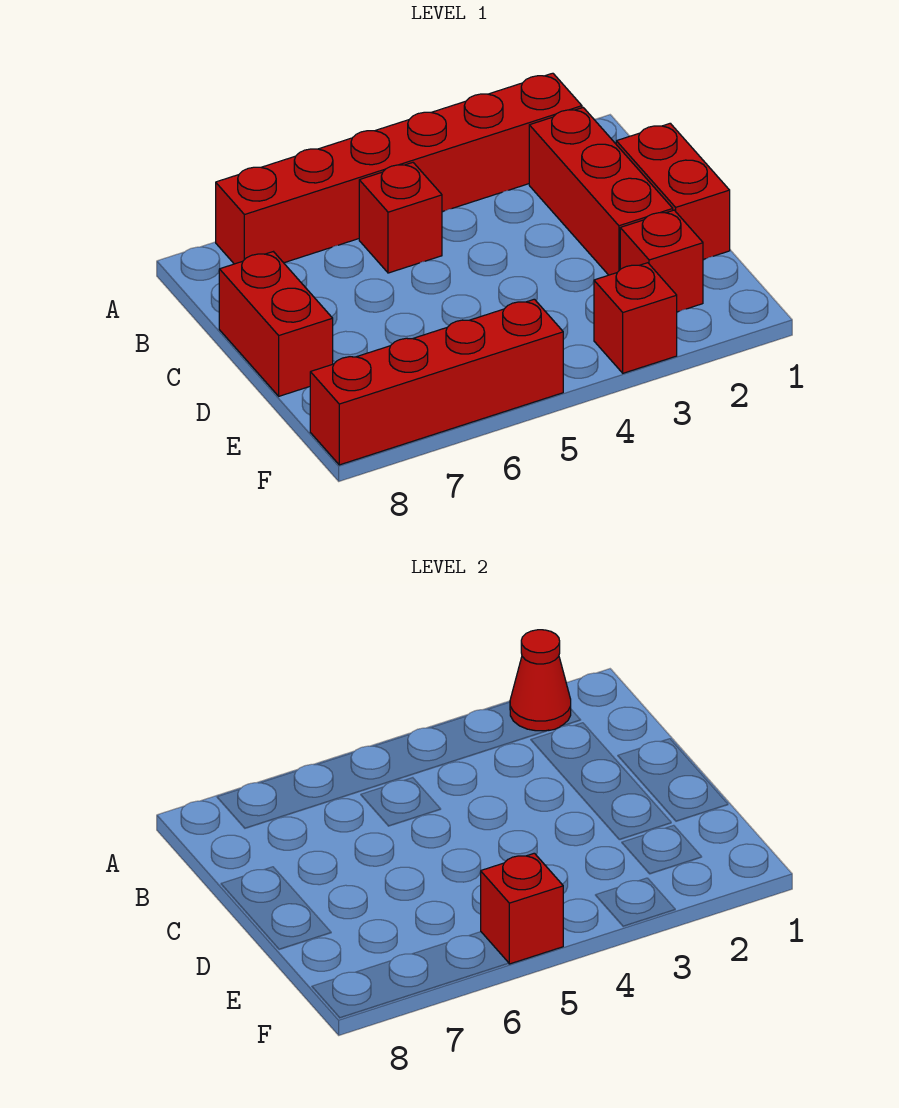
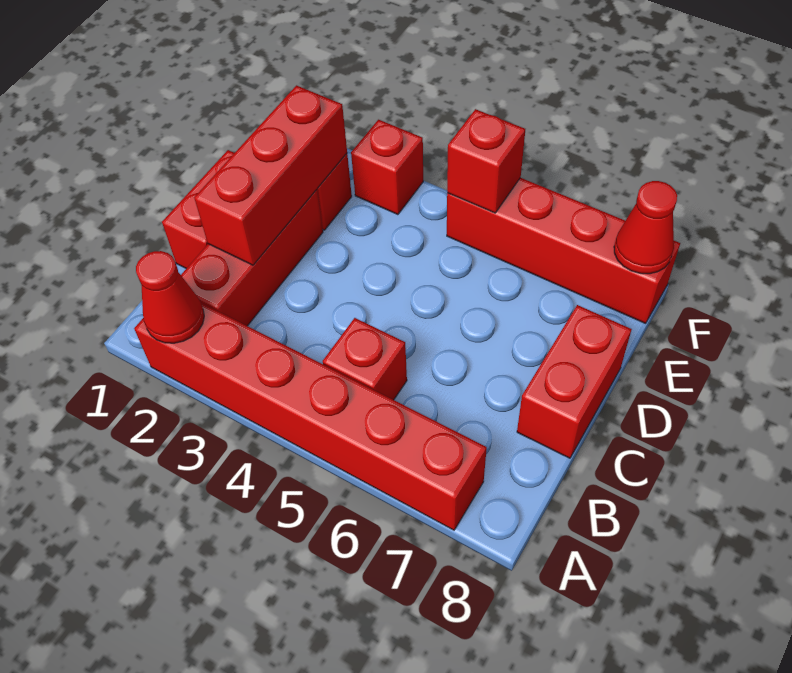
none -> red brick C2:E2 level 2
none -> red cone F8 level 2

